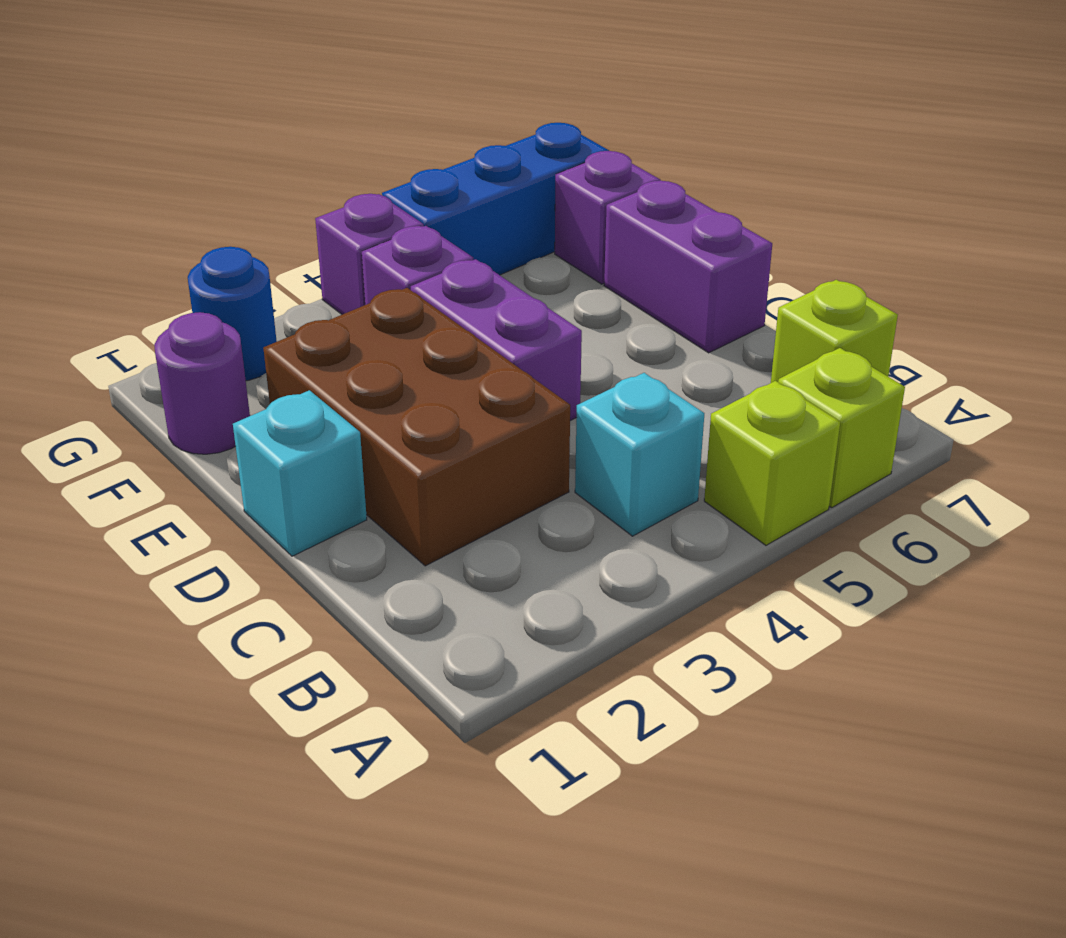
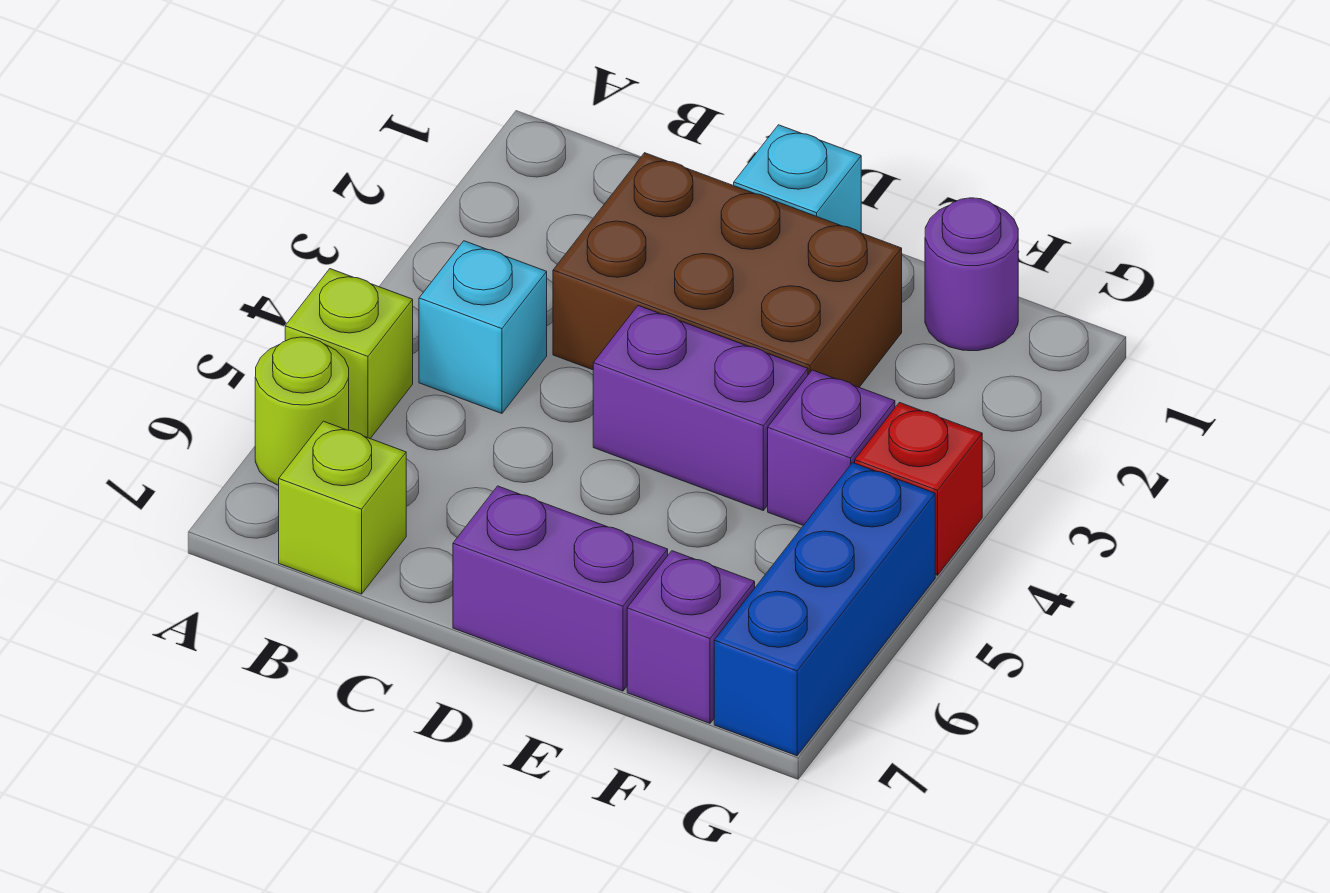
lime brick A6 level 1 -> lime round brick A6 level 1
blue round brick G2 level 1 -> none
purple brick G4 level 1 -> red brick G4 level 1

